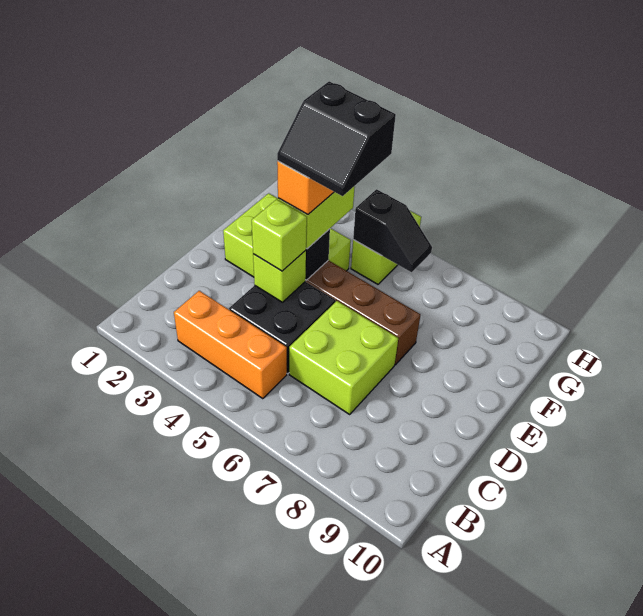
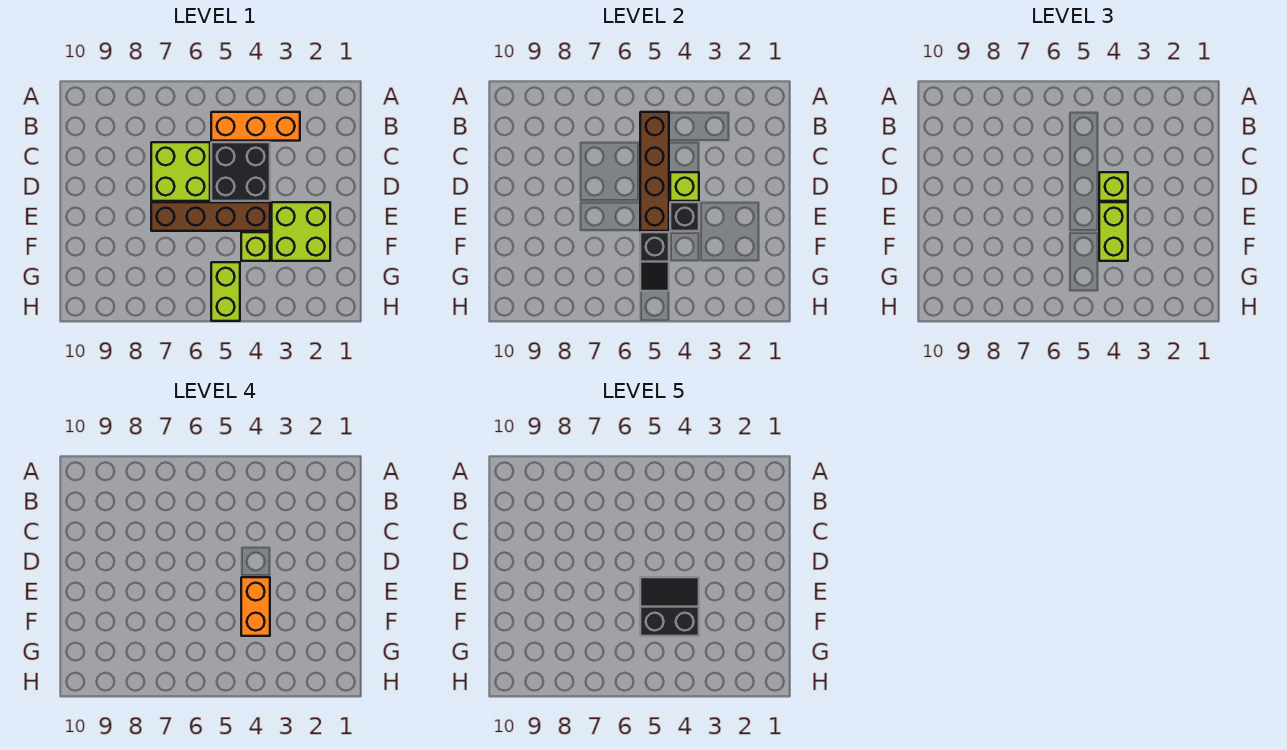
none -> brown brick B5:E5 level 2
black slope G5:G6 level 2 top 5 -> black slope F5:G5 level 2 top F

